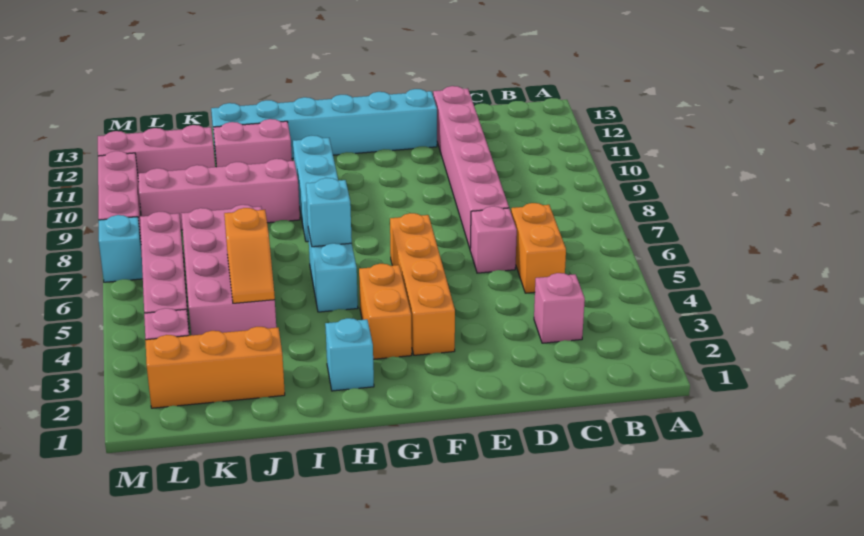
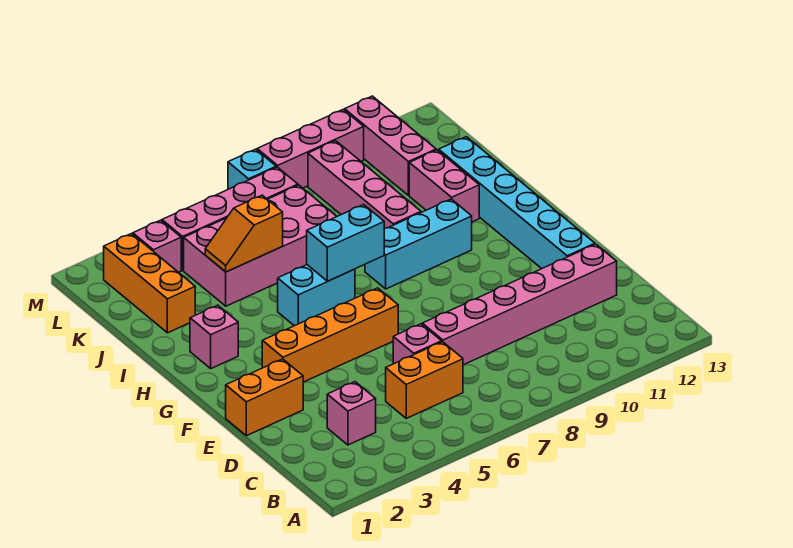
orange brick G3:G4 level 1 -> orange brick E1:E2 level 1
cyan brick H2 level 1 -> pink brick H2 level 1
cyan brick H6 level 2 -> cyan brick H6:H7 level 2

